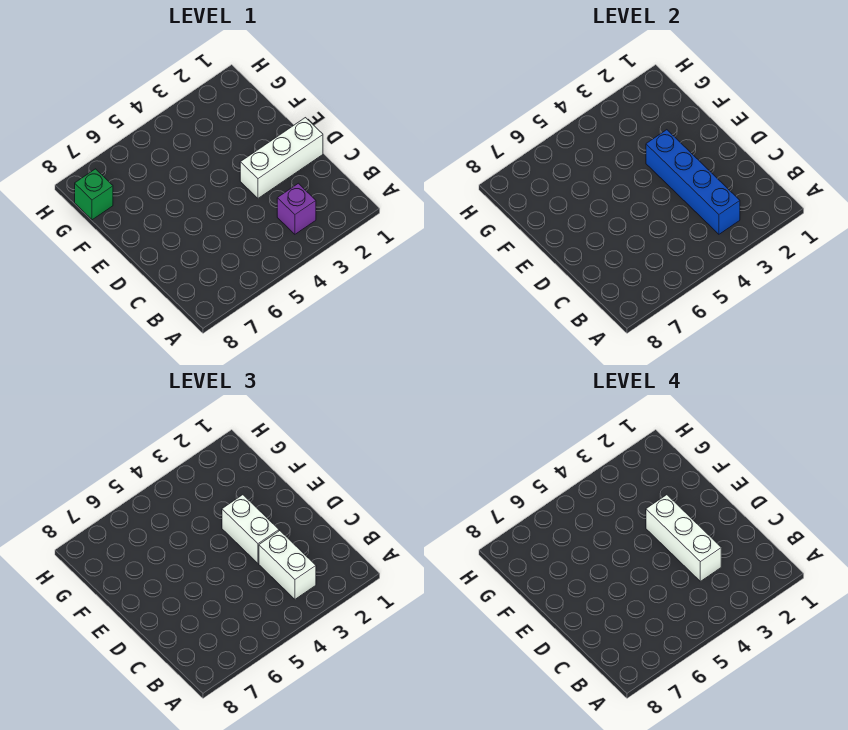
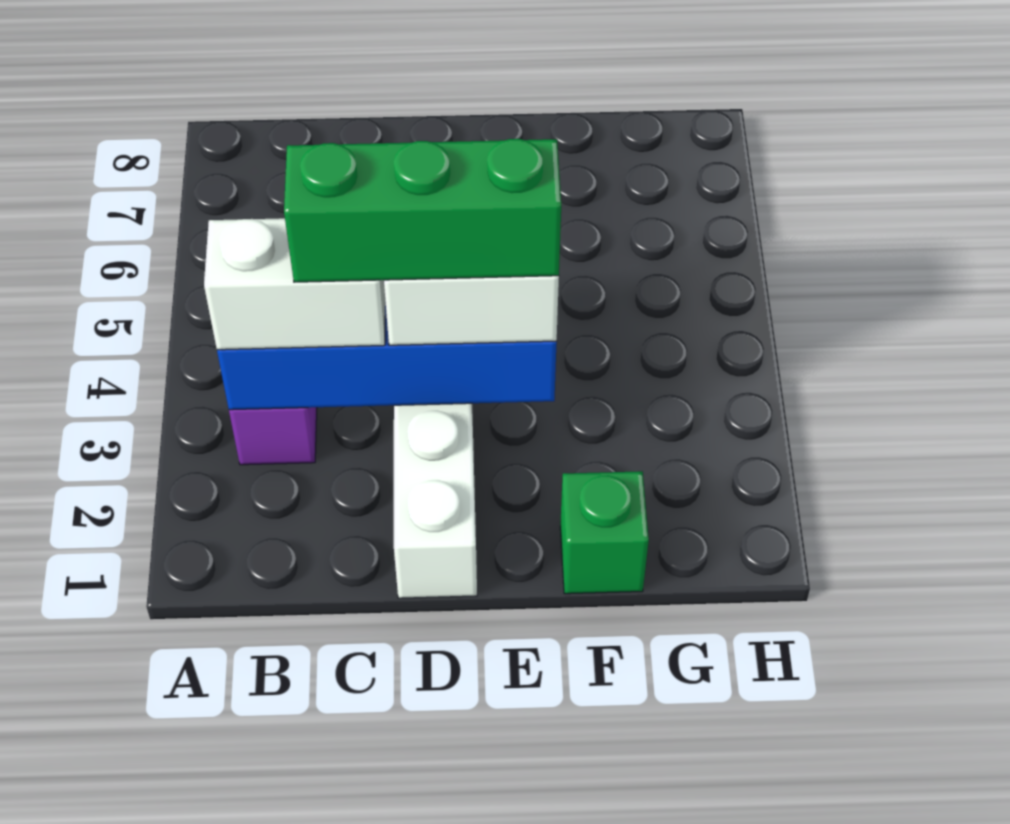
white brick C3:E3 level 4 -> green brick C3:E3 level 4
green brick G8 level 1 -> green brick F1 level 1

